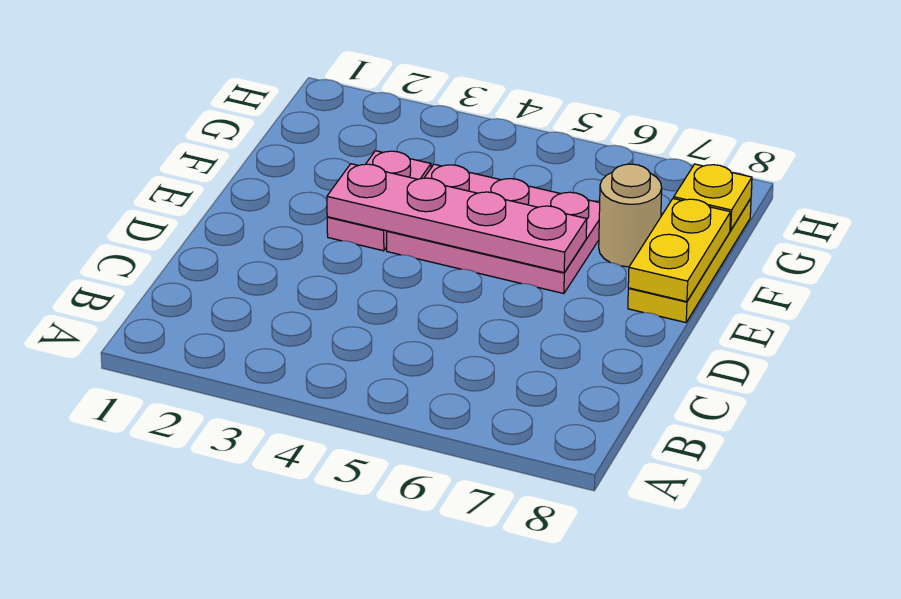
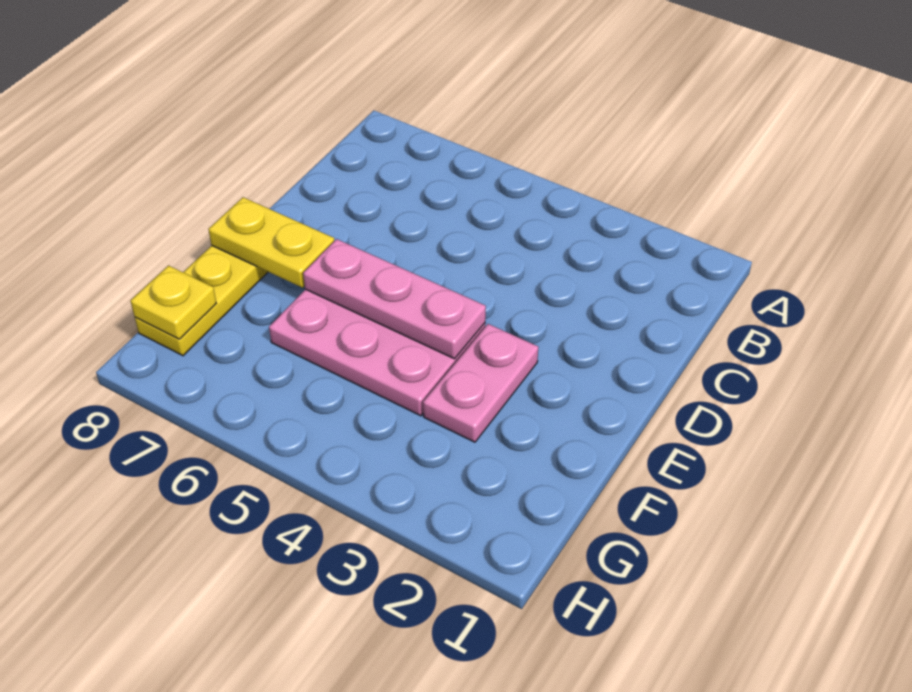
pink plate E3:E6 level 2 -> pink plate E4:E6 level 2
yellow plate E8:F8 level 2 -> yellow plate E7:E8 level 2
tan round brick F7 level 1 -> none

